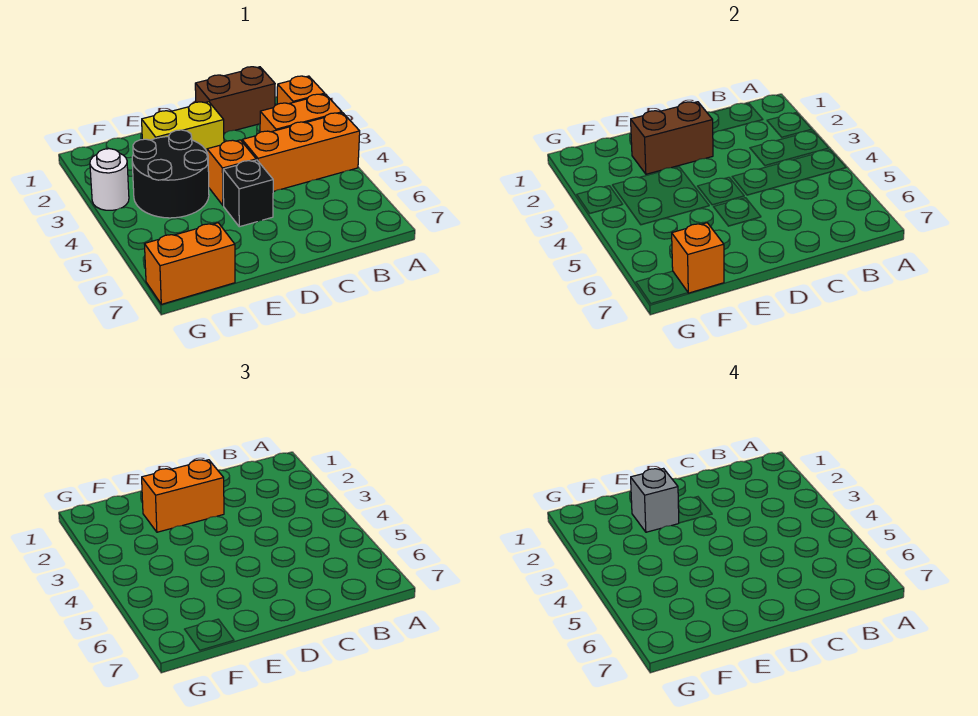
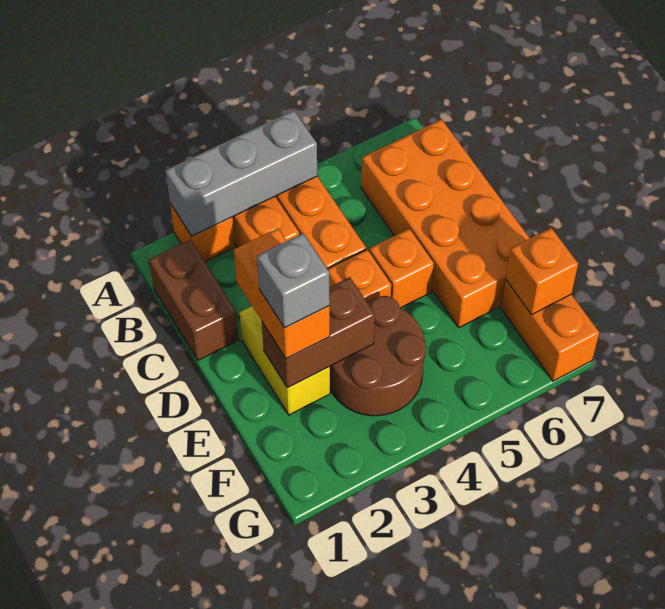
none -> grey brick A2:A4 level 2
none -> orange brick B6:E7 level 1
brown brick D2:E2 level 2 -> brown brick E2:E3 level 2
black brick D5 level 1 -> orange brick D5 level 1
black round brick E3:F4 level 1 -> brown round brick E3:F4 level 1
white round brick G3 level 1 -> none

